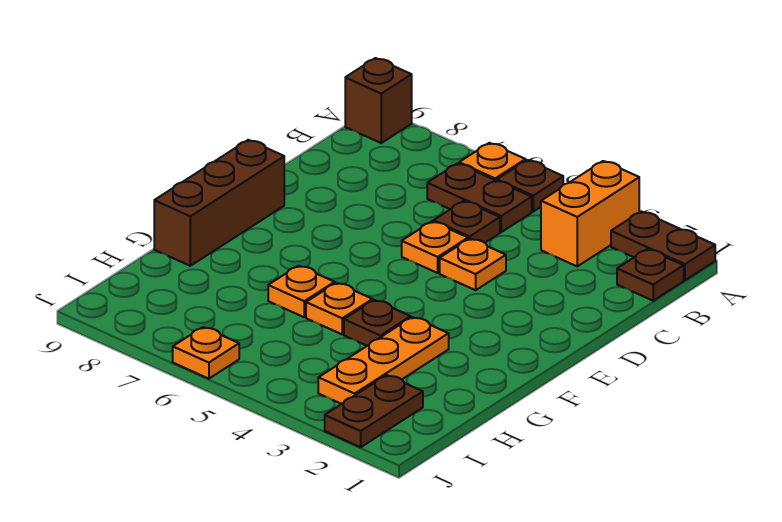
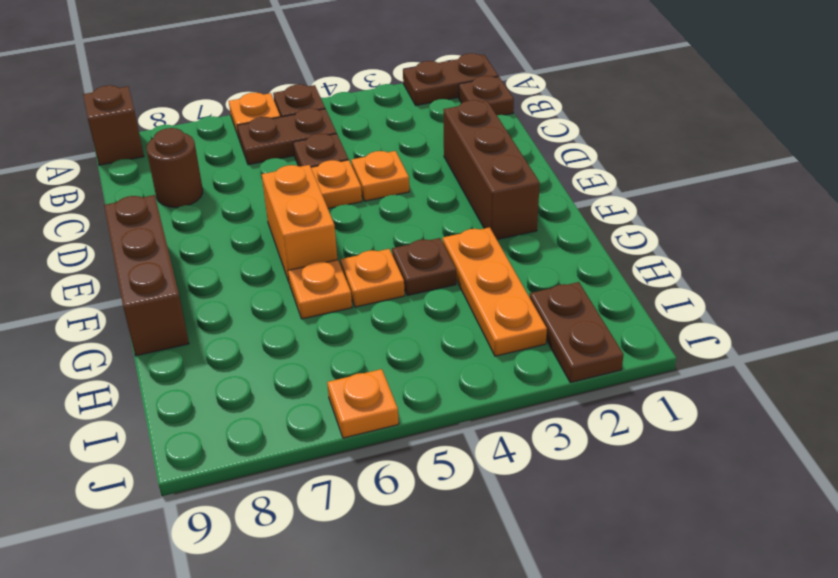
orange brick A3:B3 level 1 -> orange brick E6:F6 level 1
none -> brown round brick C8 level 1
none -> brown brick D2:F2 level 1

